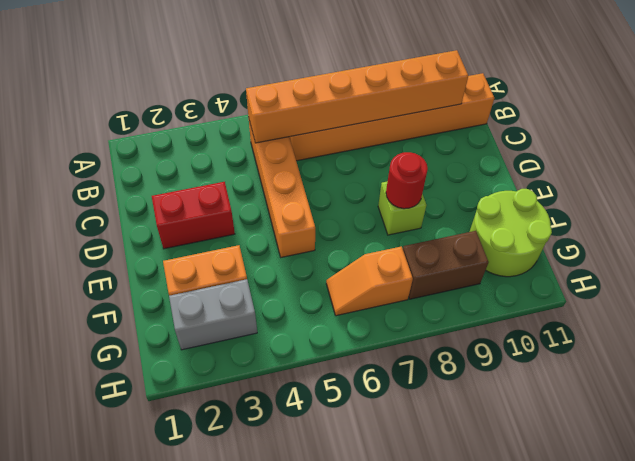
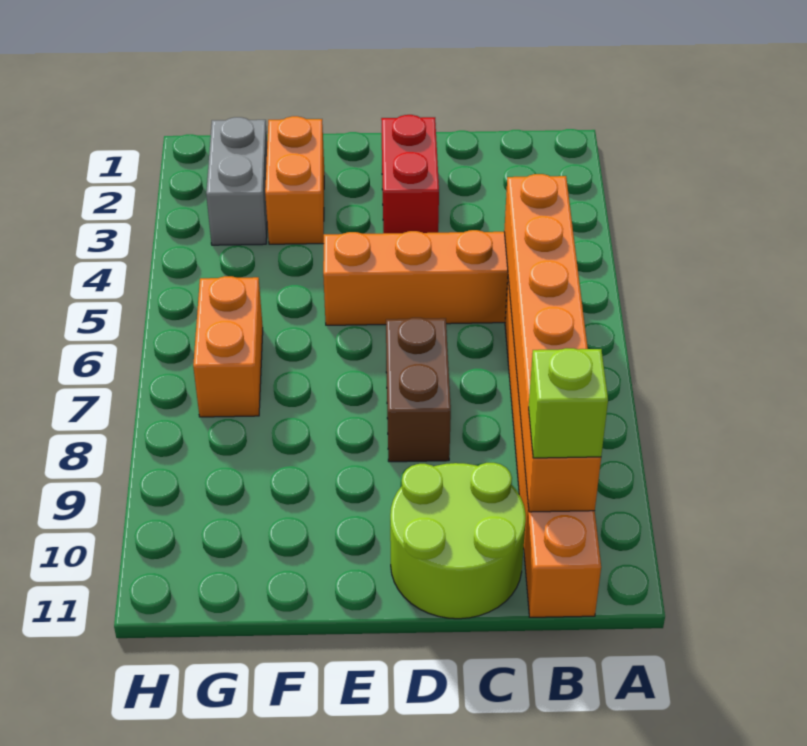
lime brick E8 level 1 -> lime brick B10 level 3
red round brick E8 level 2 -> none
lime round brick F10:G11 level 1 -> lime round brick C10:D11 level 1
orange slope G6:G7 level 1 top 7 -> orange brick G6:G7 level 1
brown brick G8:G9 level 1 -> brown brick D7:D8 level 1

